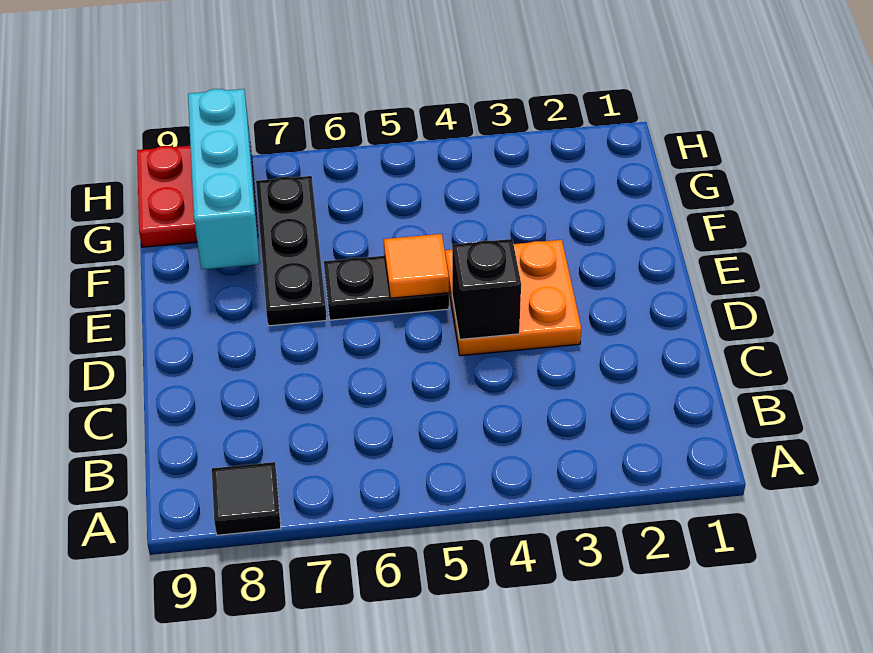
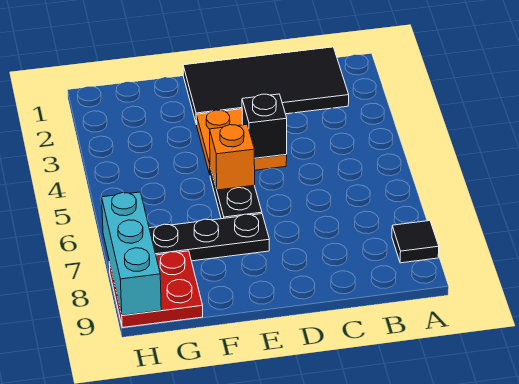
none -> black tile B1:E2 level 1
orange tile E5 level 2 -> orange brick E5 level 2
cyan brick F8:H8 level 2 -> cyan brick H7:H9 level 2

